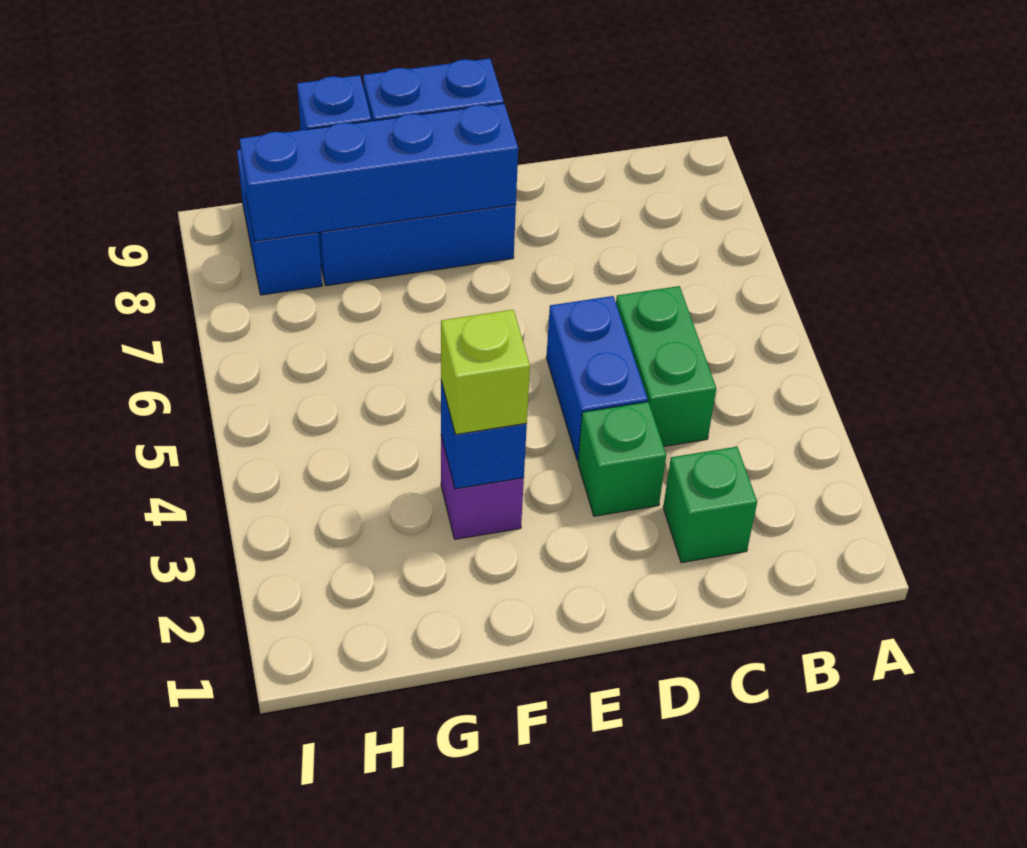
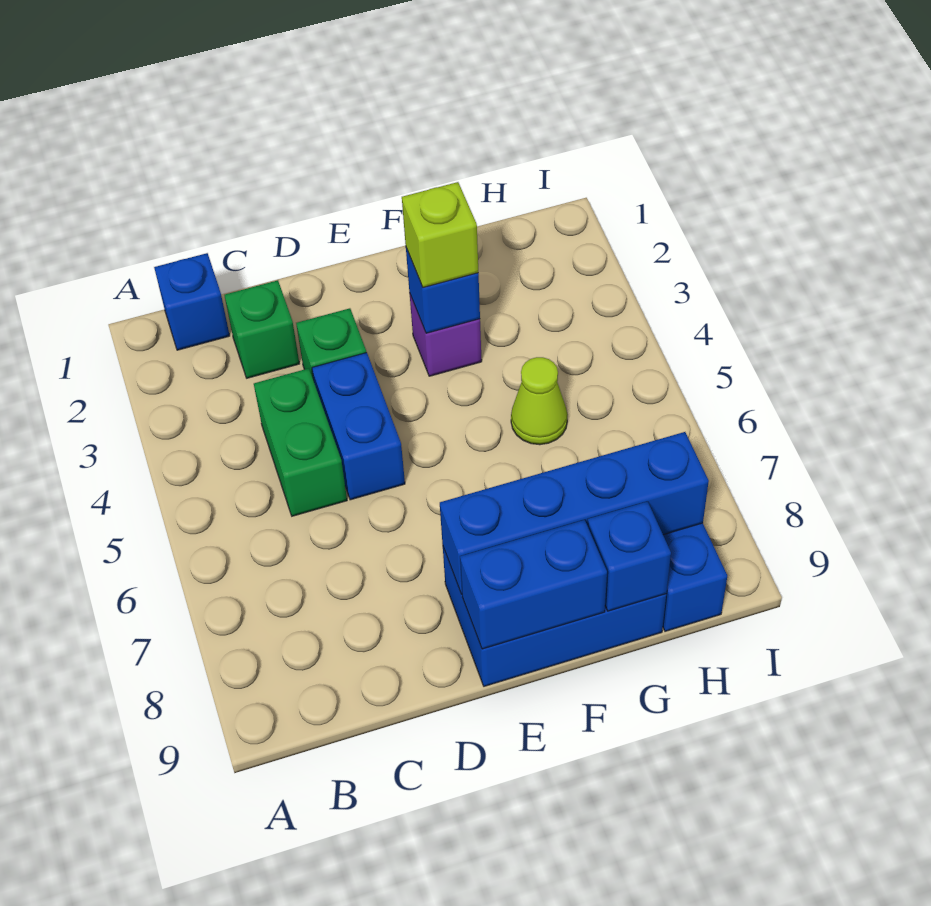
none -> blue brick B1 level 1
none -> lime cone G5 level 1

